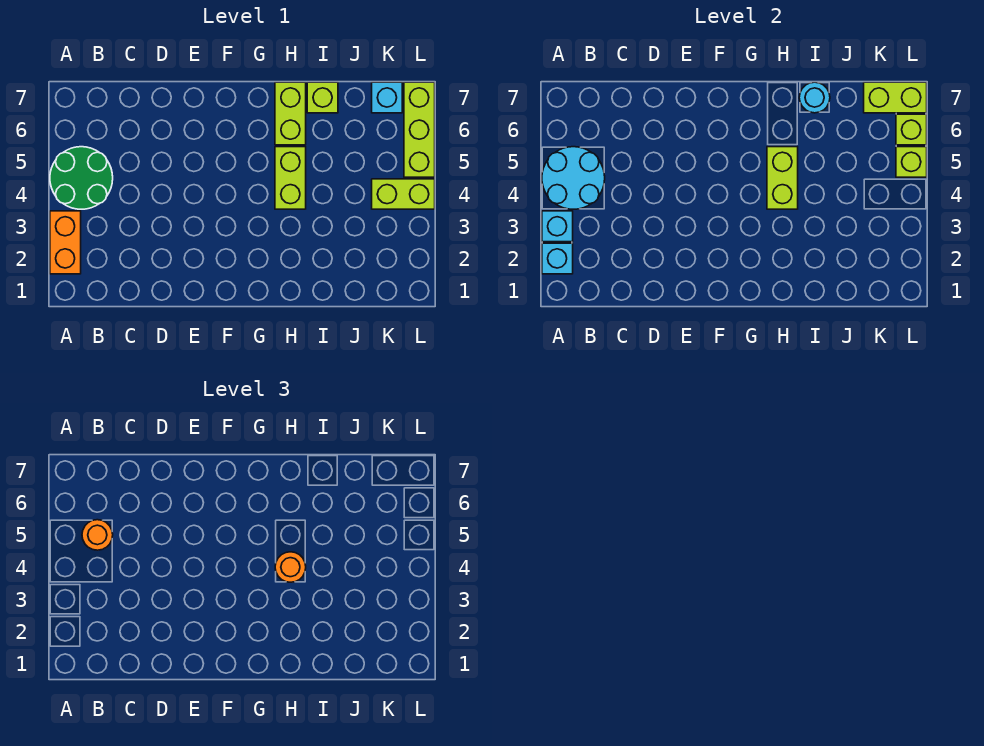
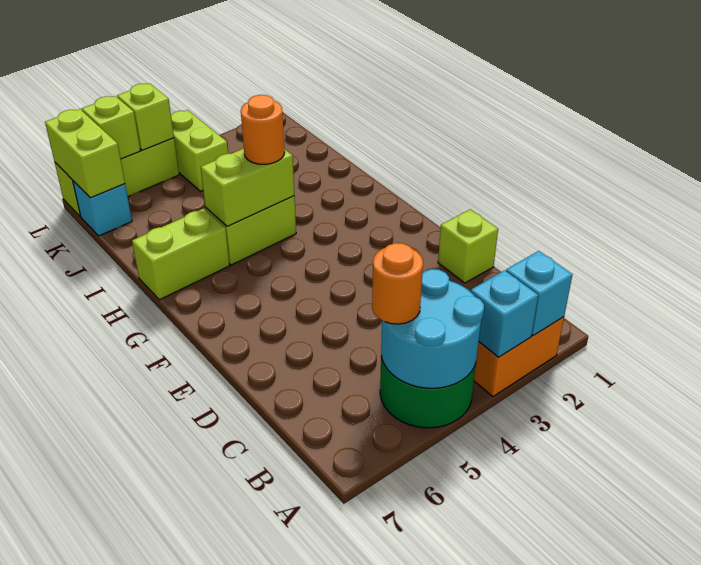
lime brick I7 level 1 -> lime brick D1 level 1
cyan round brick I7 level 2 -> none

